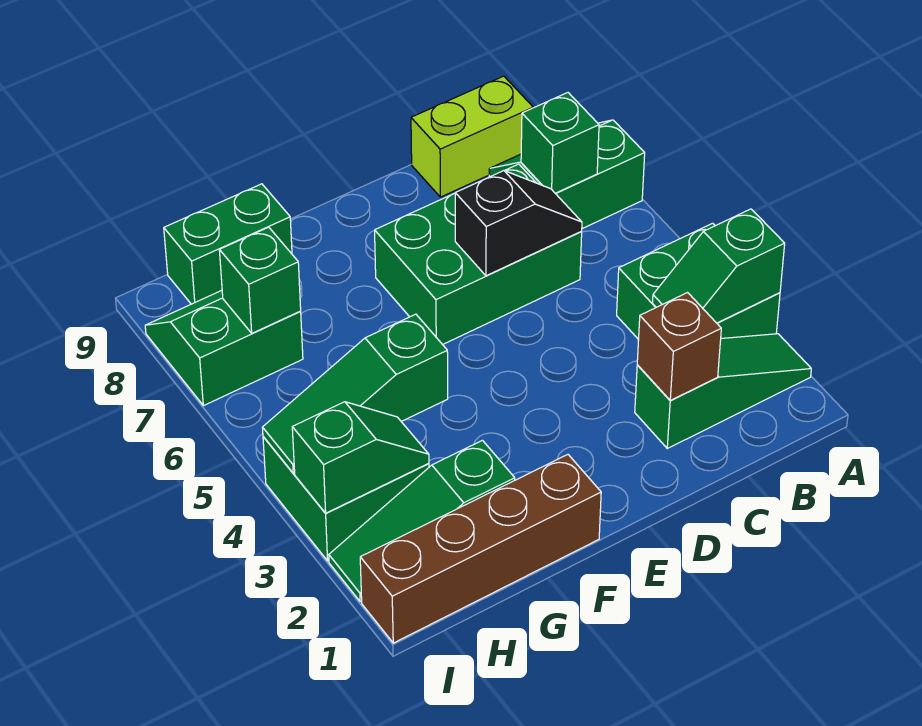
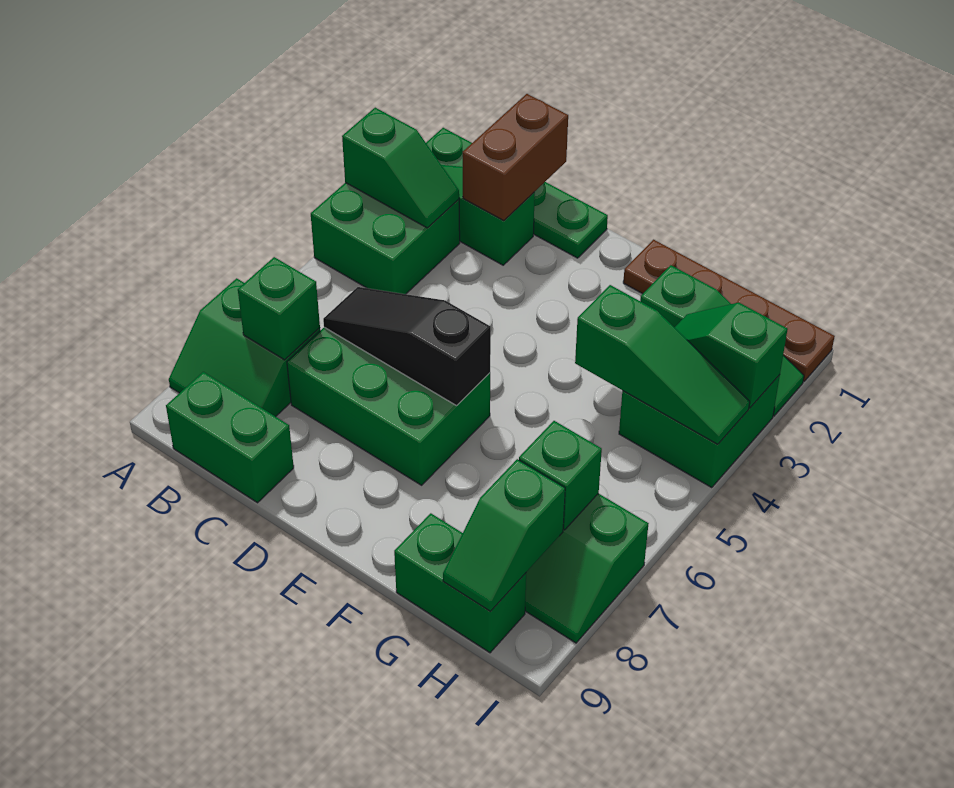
none -> green plate A1:D1 level 1
lime brick B9:C9 level 1 -> green brick B9:C9 level 1
brown brick C2 level 2 -> brown brick C1:C2 level 2
black slope C6:D6 level 2 top D -> black slope C6:E6 level 2 top E
brown brick F1:I1 level 1 -> brown plate F1:I1 level 1
none -> green slope H8:H9 level 2 top 8

